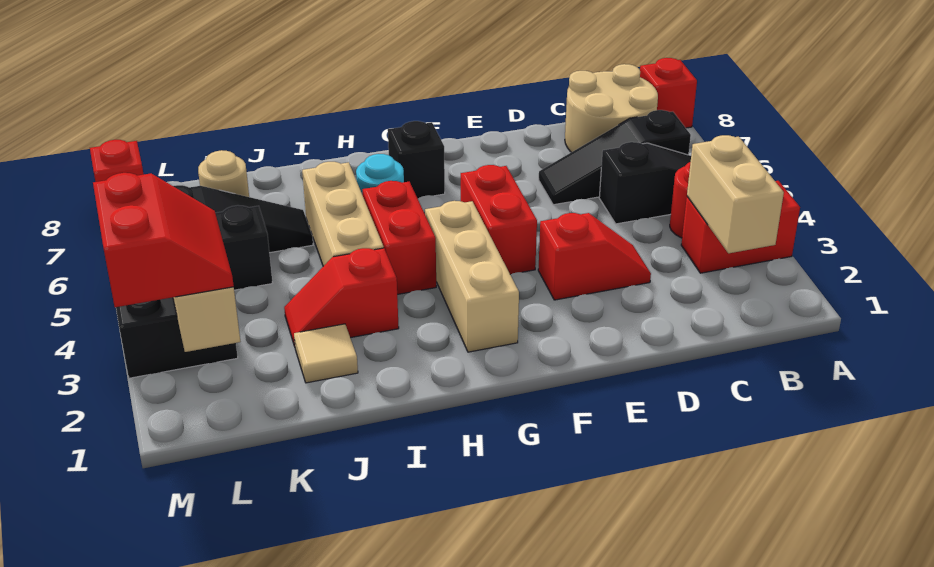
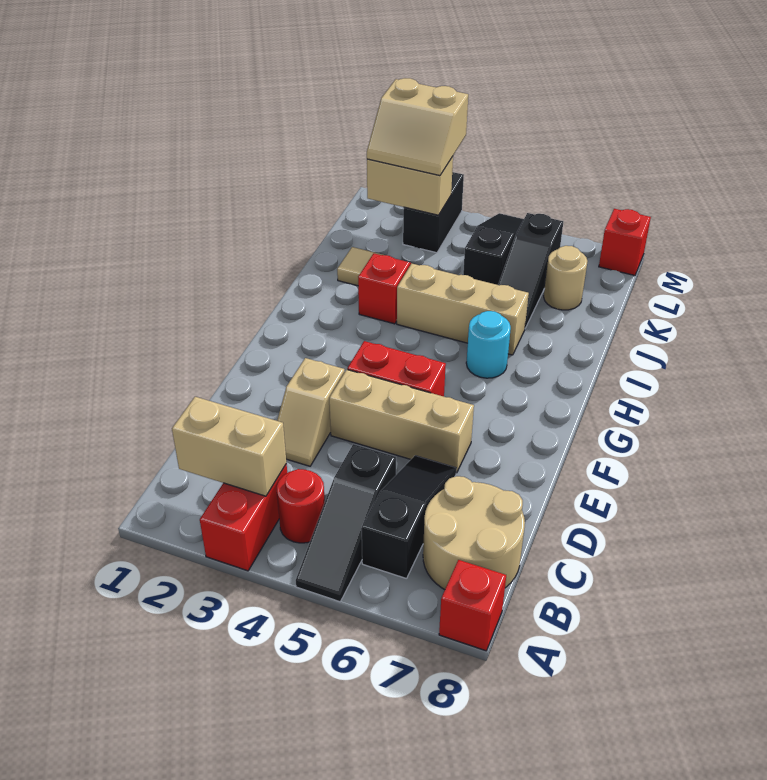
red slope D3:E3 level 1 top E -> tan slope D3:E3 level 1 top E
tan brick G2:G4 level 1 -> tan brick E4:E6 level 1
black brick G7 level 1 -> none
red brick H4:H5 level 1 -> none
red slope L2:M3 level 3 top M -> tan slope L2:M3 level 3 top M

